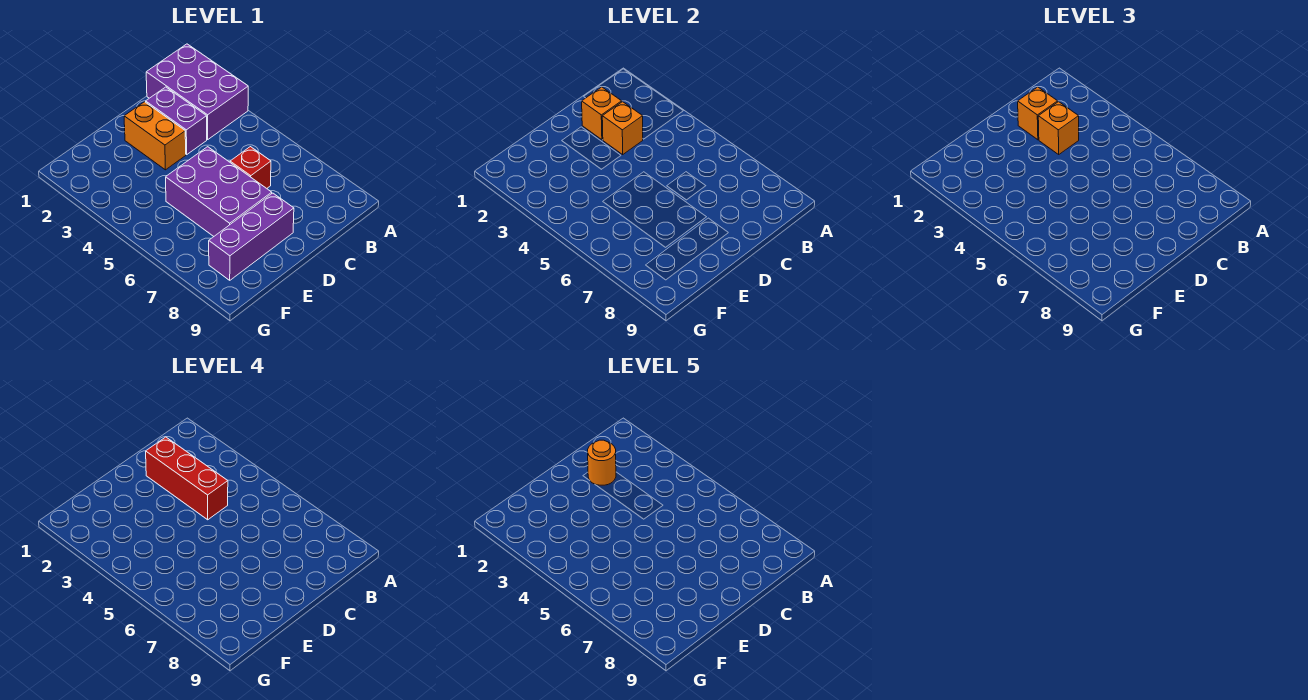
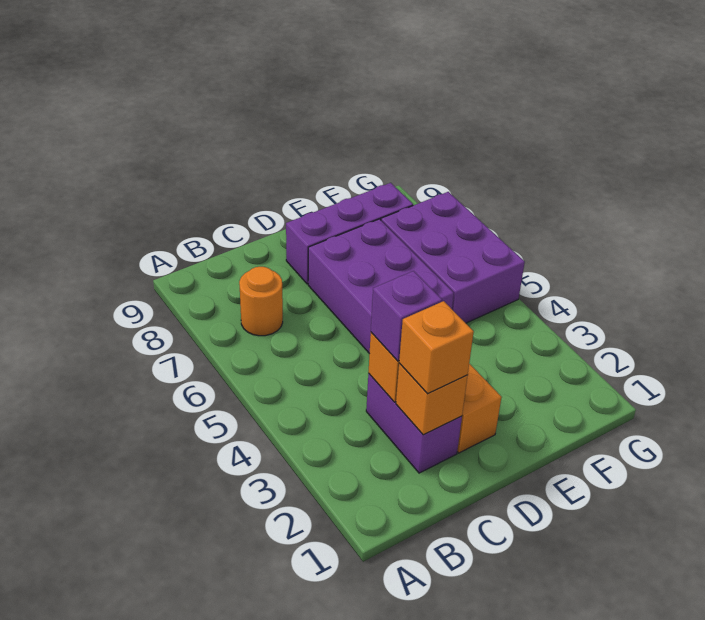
purple brick A1:B3 level 1 -> purple brick F5:G7 level 1
red brick C2:C4 level 4 -> none
orange round brick C2 level 5 -> orange round brick B7 level 1
orange brick C3 level 3 -> purple brick C3 level 3
red brick C6 level 1 -> none

